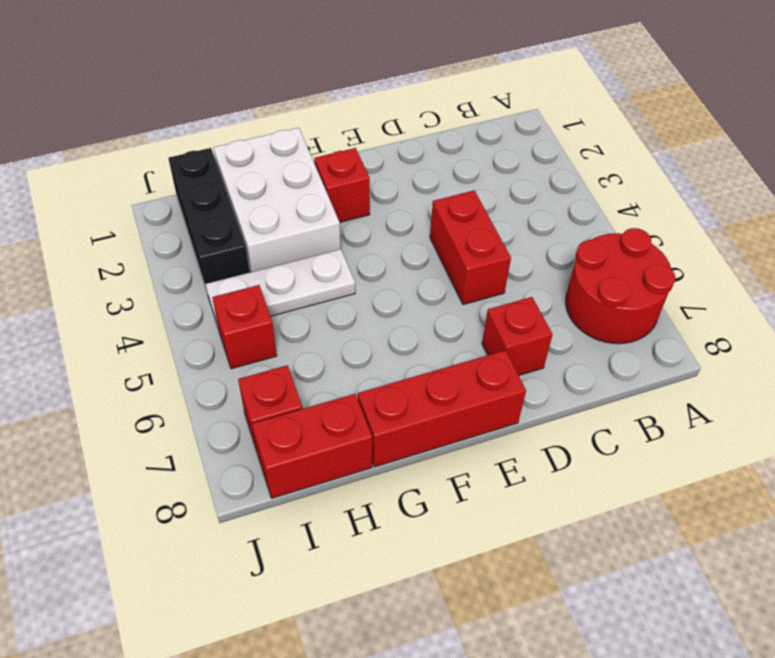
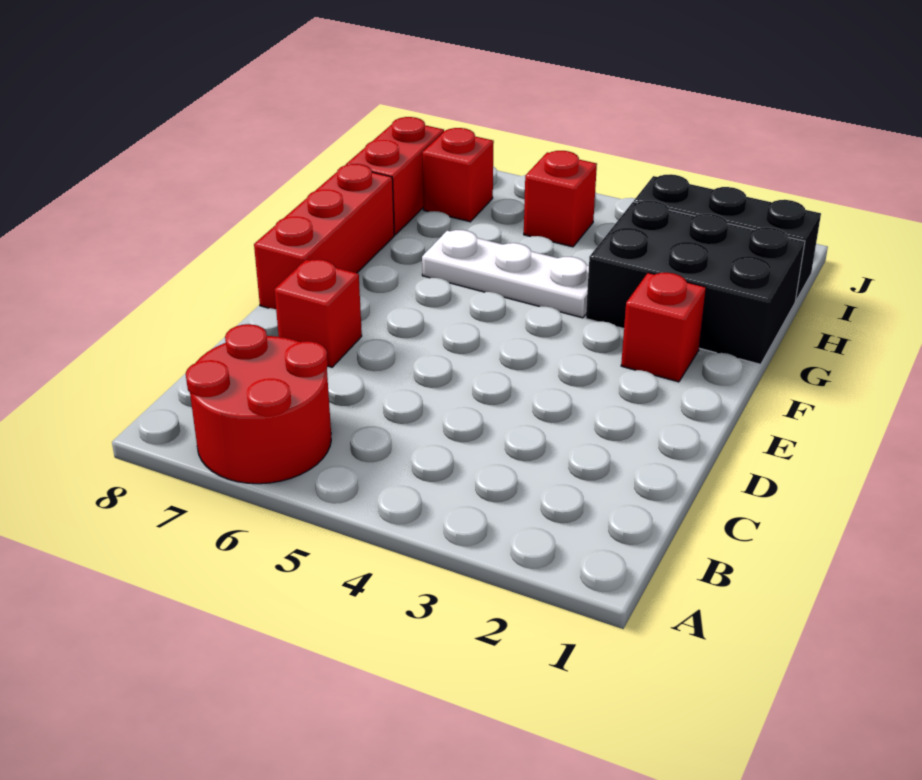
red brick D4:D5 level 1 -> none
white brick G1:H3 level 1 -> black brick G1:H3 level 1
white plate G4:I4 level 1 -> white plate G4:G6 level 1

